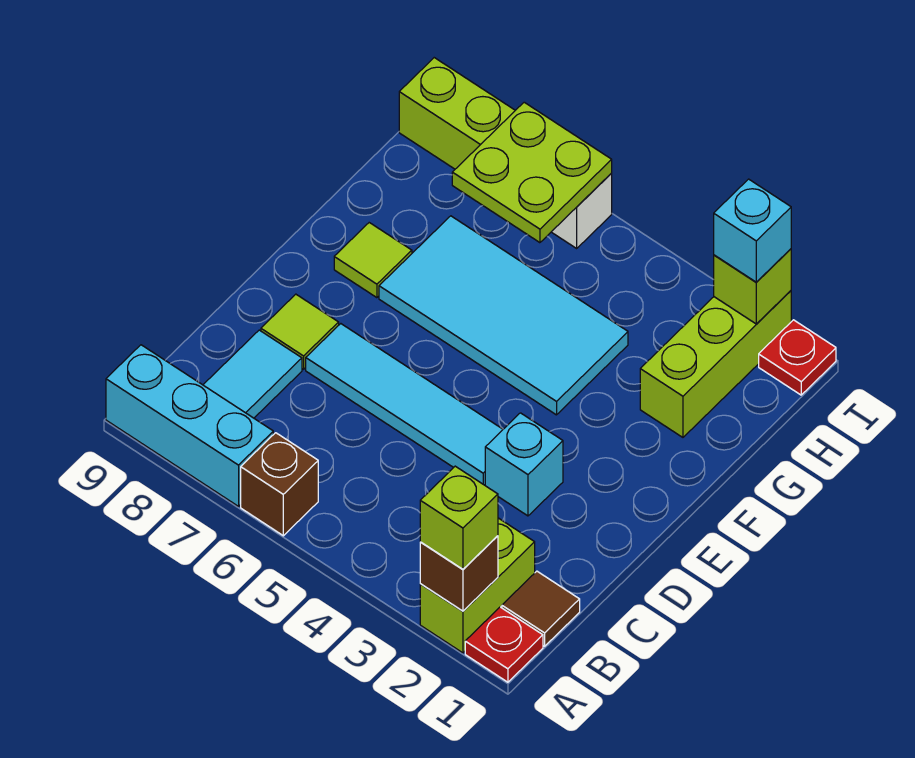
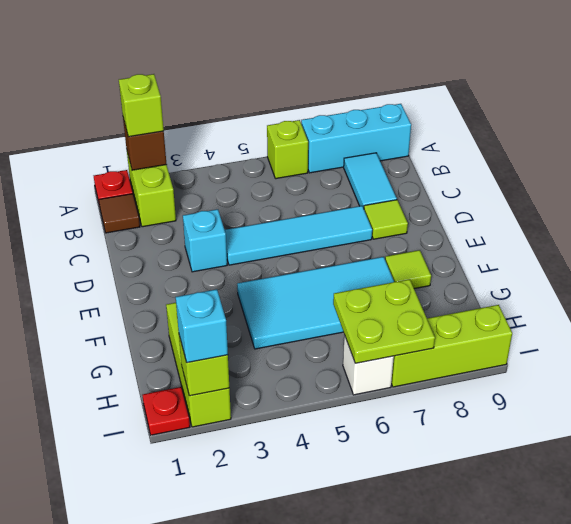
brown brick A6 level 1 -> lime brick A6 level 1

